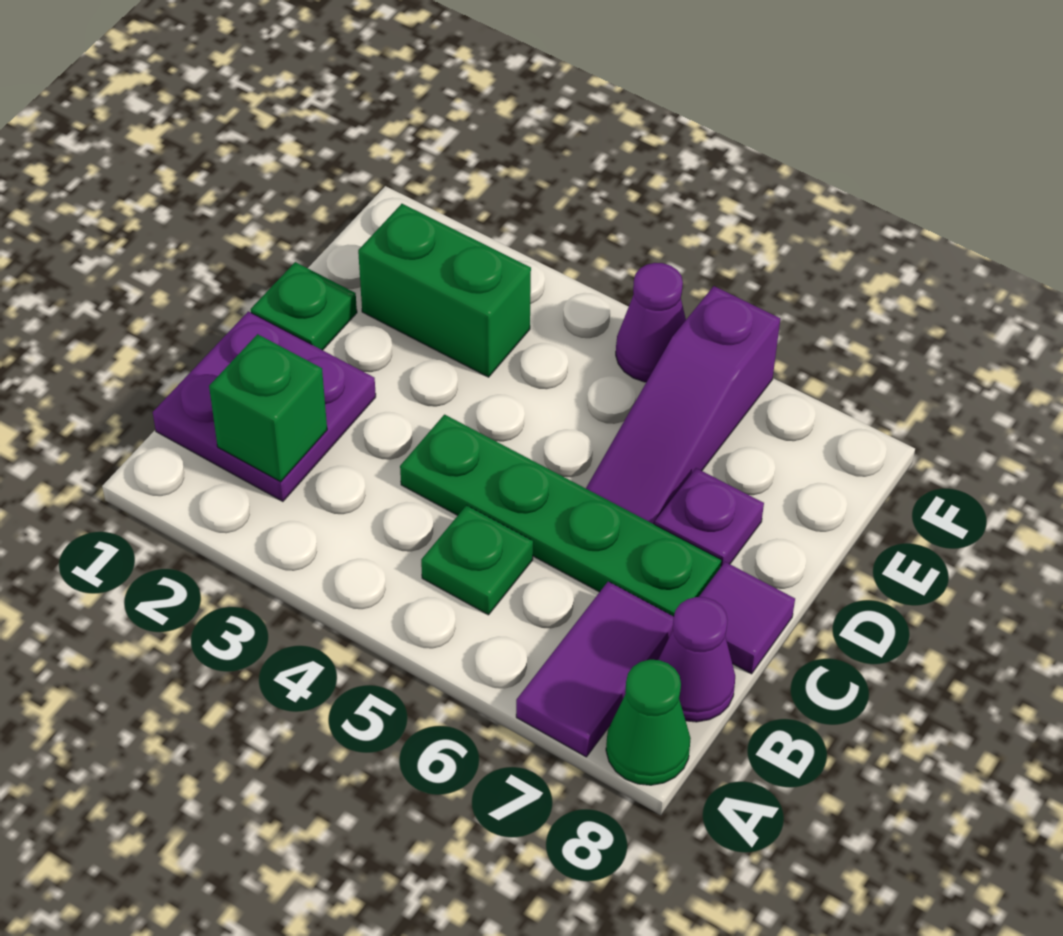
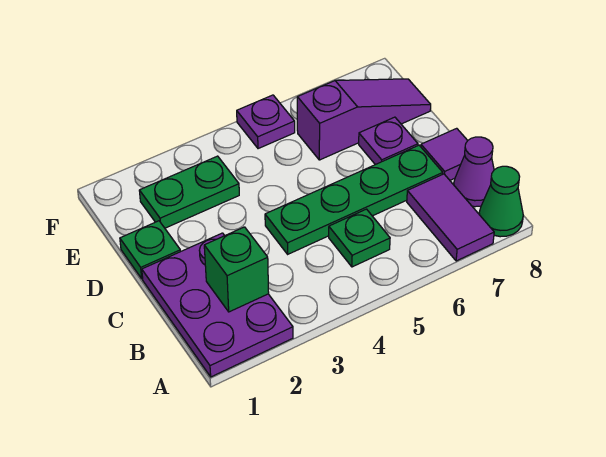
purple plate B1:C2 level 1 -> purple plate A1:C2 level 1
purple slope D6:F6 level 1 top F -> purple slope E6:E8 level 1 top 6
green brick E2:E3 level 1 -> green plate E2:E3 level 1
purple cone F5 level 1 -> purple plate F5 level 1

